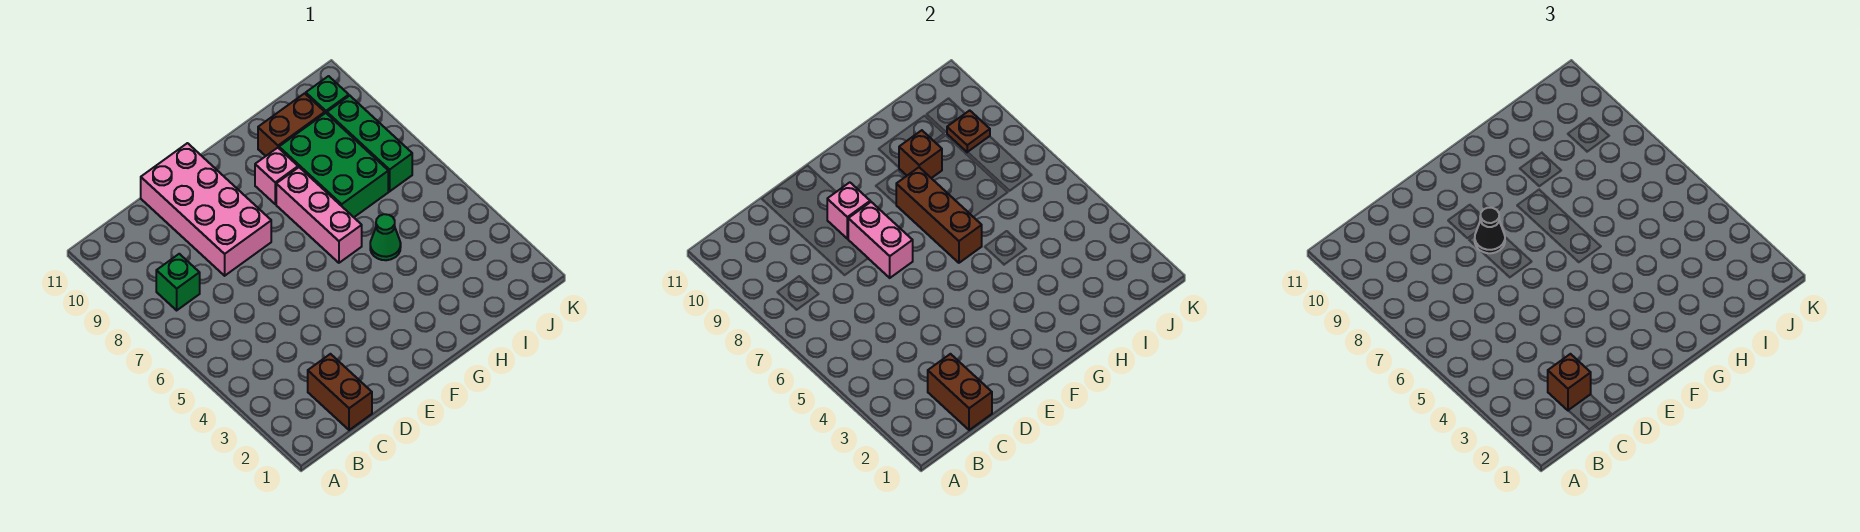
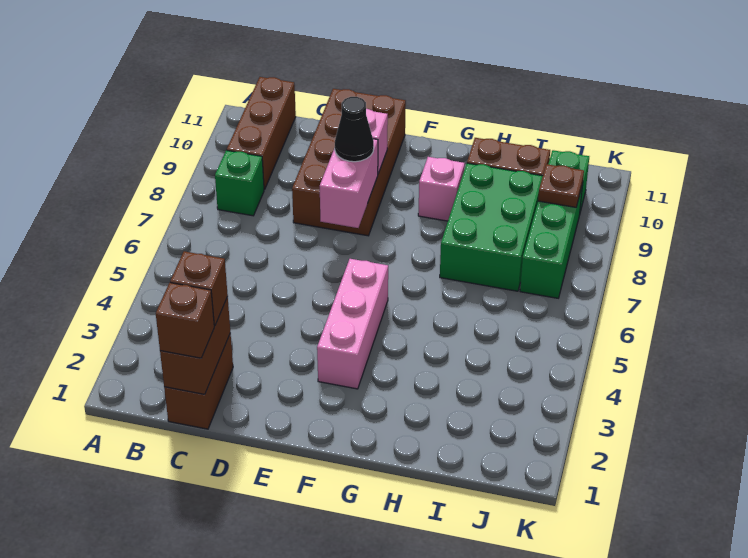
pink brick D8:E11 level 1 -> brown brick D8:E11 level 1
pink brick G6:G8 level 1 -> pink brick F3:F5 level 1
brown brick G6:G8 level 2 -> brown brick B9:B11 level 1
green cone H5 level 1 -> none
brown brick H9 level 2 -> brown brick C1 level 3

